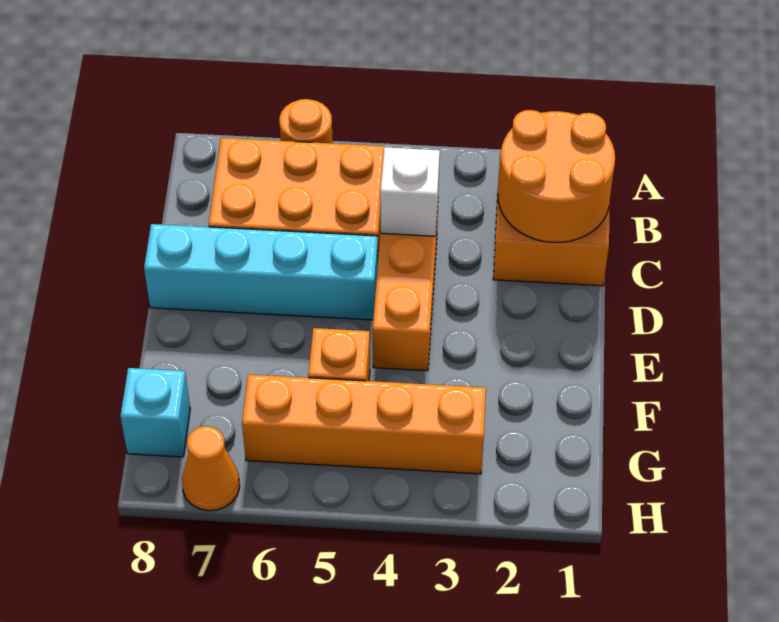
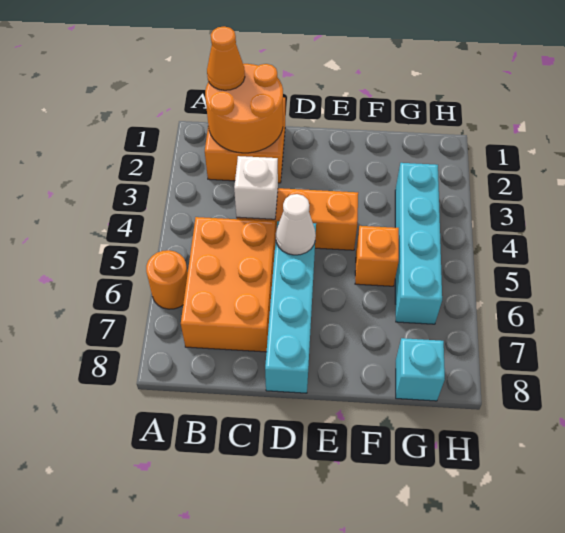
none -> white cone D5 level 2
orange brick G3:G6 level 1 -> cyan brick G3:G6 level 1
orange cone H7 level 1 -> orange cone B1 level 3

